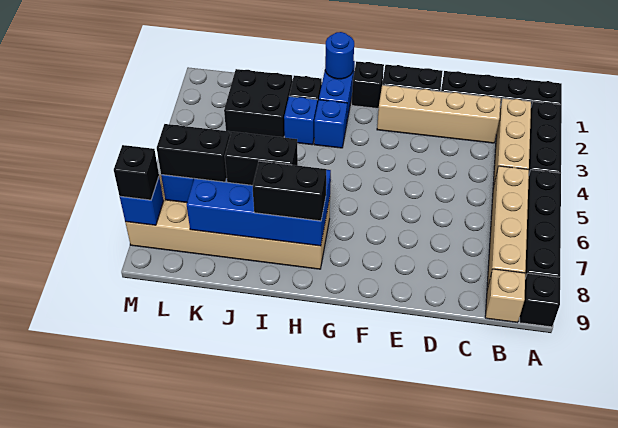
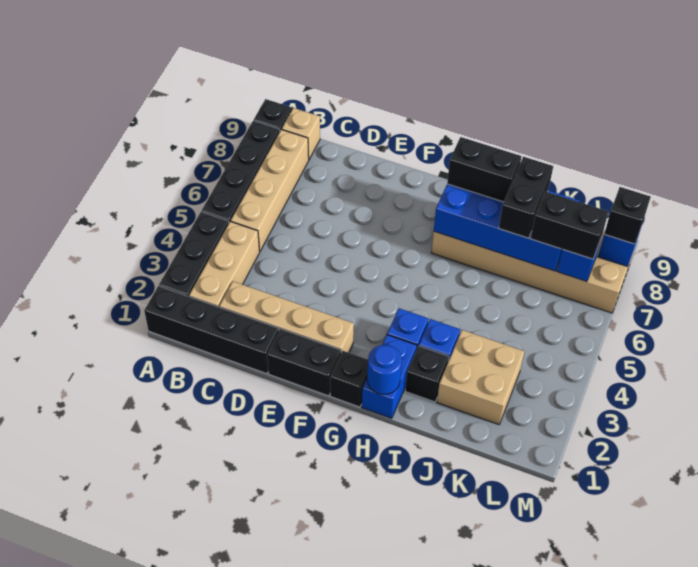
black brick I7:J7 level 3 -> black brick J7:J8 level 3
black brick J2:K3 level 1 -> tan brick J2:K3 level 1

